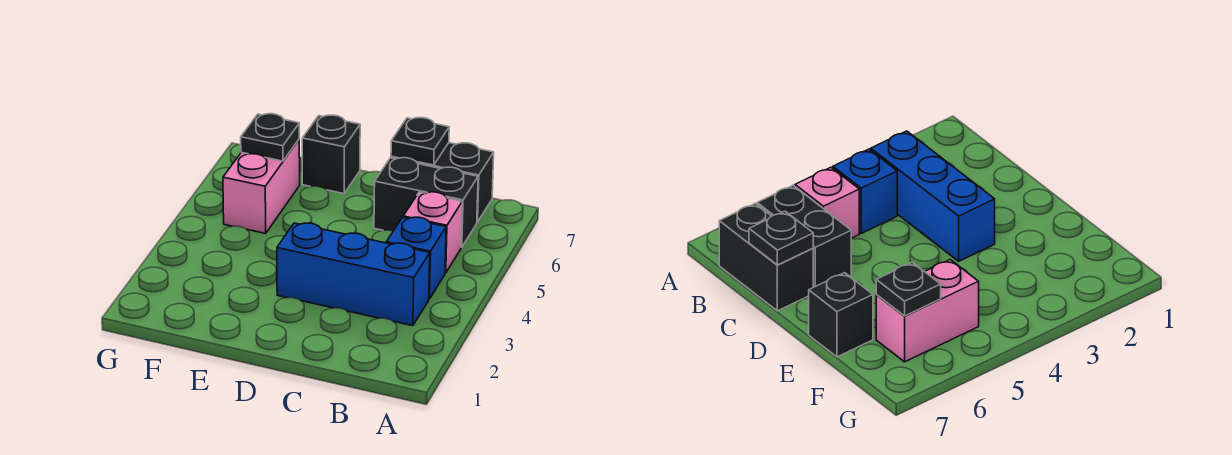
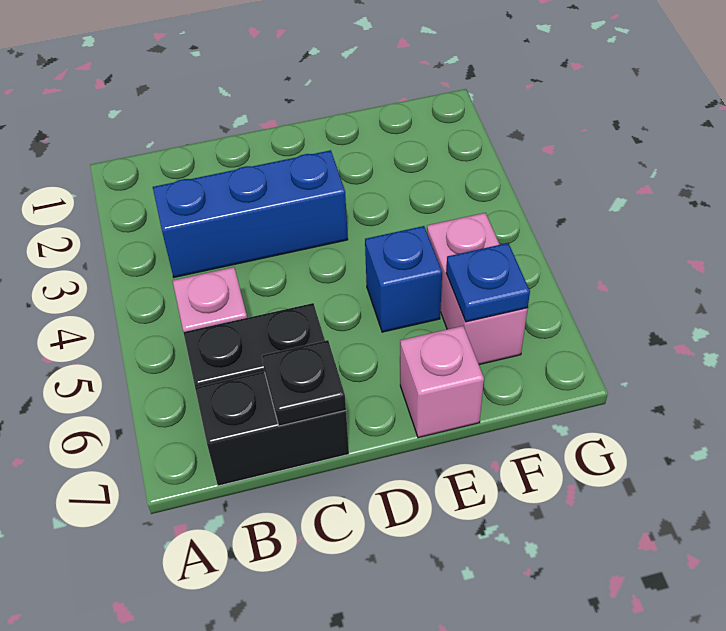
blue brick B4 level 1 -> blue brick E5 level 1
black brick E7 level 1 -> pink brick E7 level 1
black plate F6 level 2 -> blue plate F6 level 2

